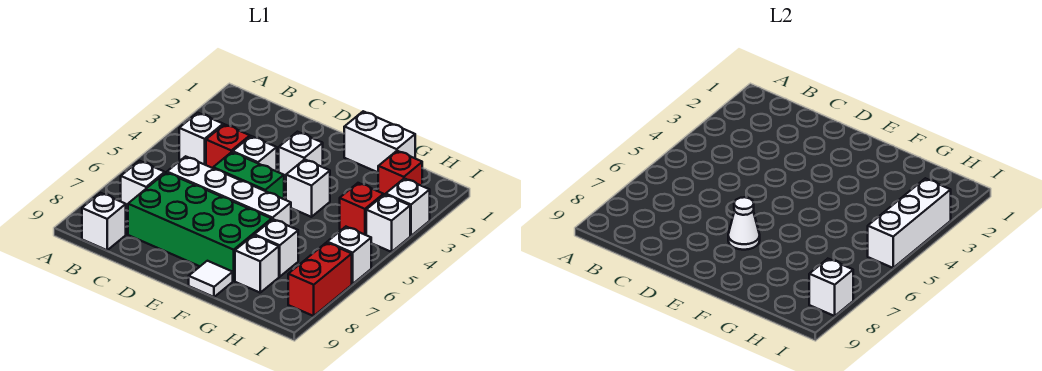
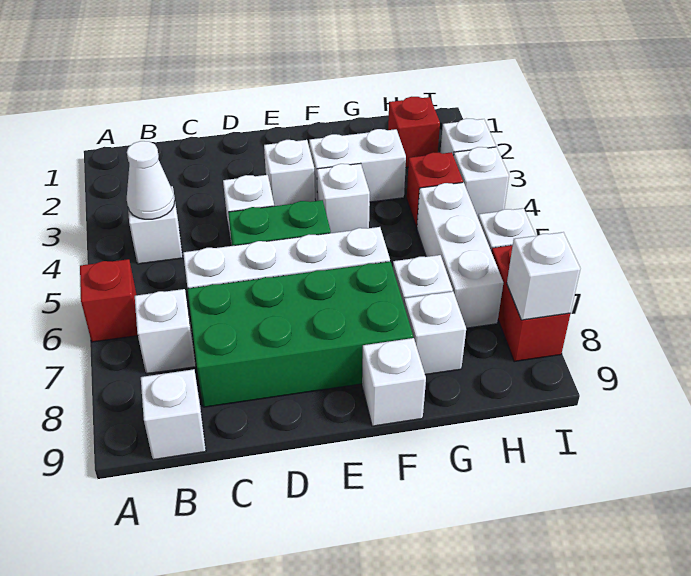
red brick C4 level 1 -> red brick A6 level 1
white cone E7 level 2 -> white cone B4 level 2
white brick F1:G1 level 1 -> white brick F3:G3 level 1
white tile F9 level 1 -> white brick F9 level 1
white brick I3:I5 level 2 -> white brick H5:H7 level 1

